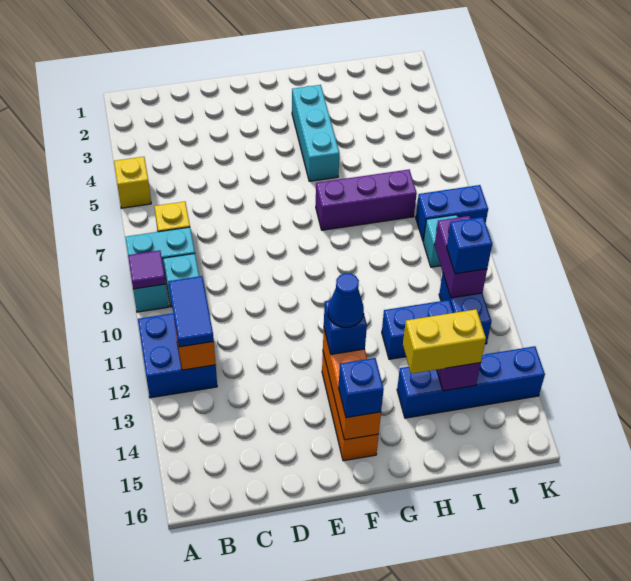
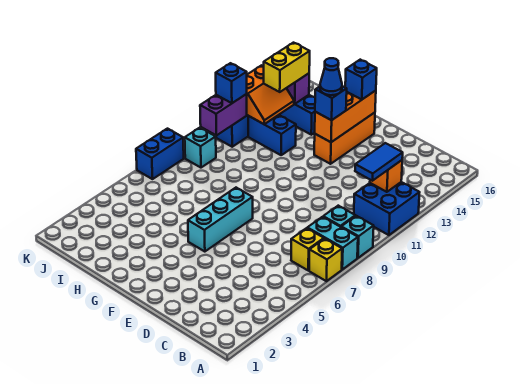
yellow brick A5 level 1 -> yellow brick A7 level 1
purple tile A9 level 2 -> none
cyan brick G3:G5 level 1 -> cyan brick F5:F7 level 1
purple brick G7:I7 level 1 -> none
yellow brick H14:I14 level 3 -> yellow brick I13:I14 level 3
none -> orange slope I12:J13 level 2 top J
blue brick J8:K8 level 1 -> blue brick K7:K8 level 1

